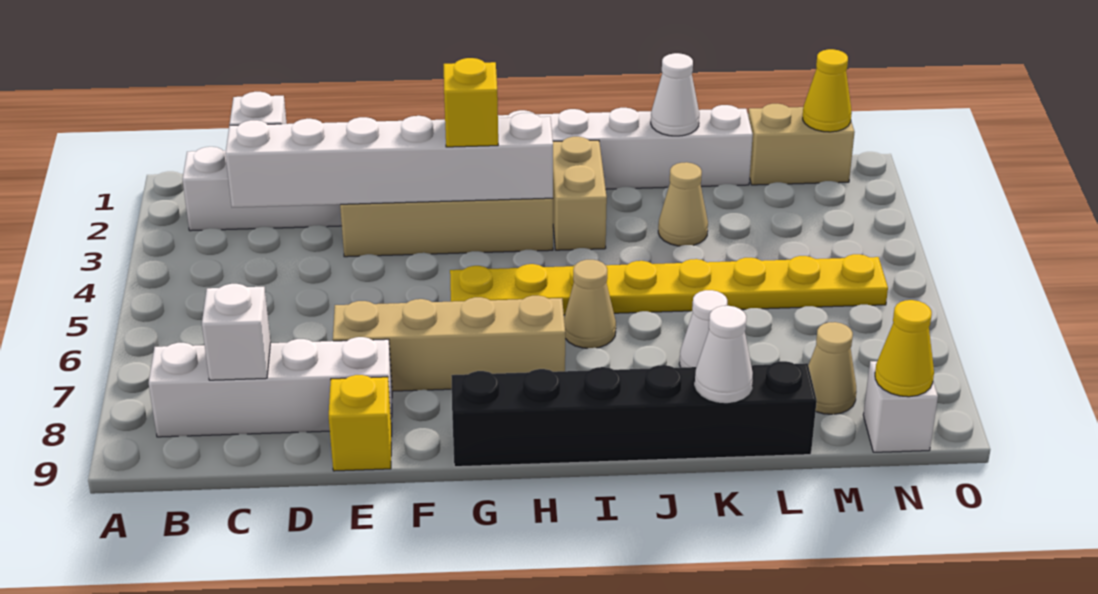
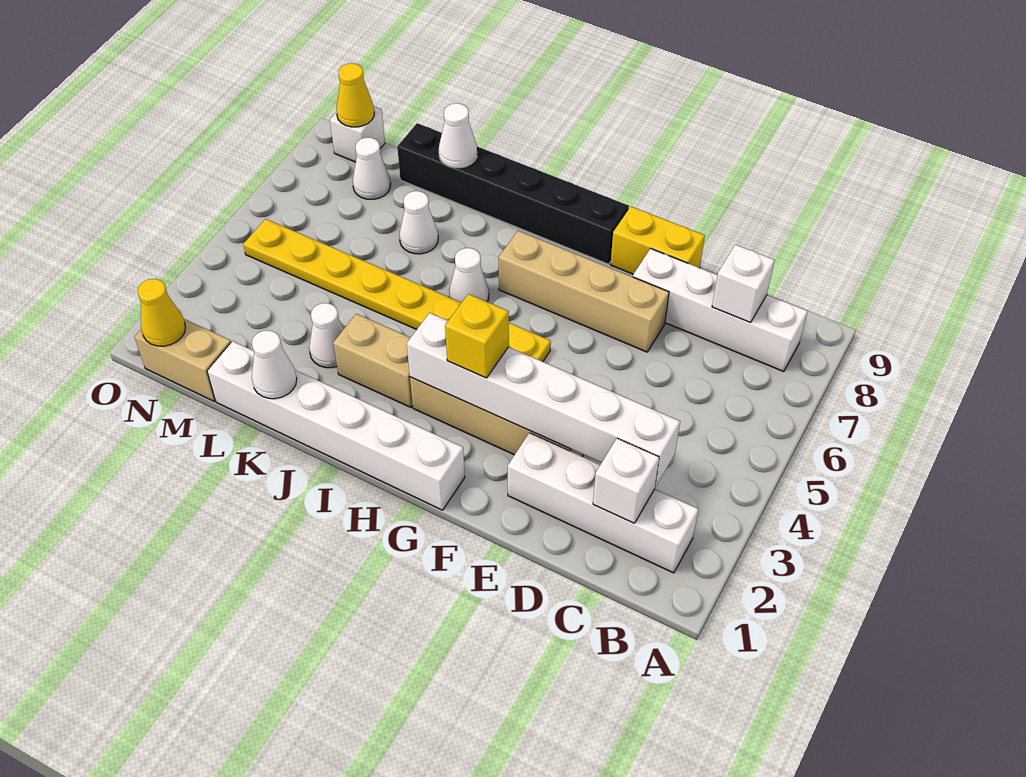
yellow brick E9 level 1 -> yellow brick E9:F9 level 1
tan brick I2:I3 level 1 -> tan brick I3:J3 level 1
tan cone I6 level 1 -> white cone I6 level 1
tan cone K3 level 1 -> white cone K3 level 1
tan cone M8 level 1 -> white cone M8 level 1

